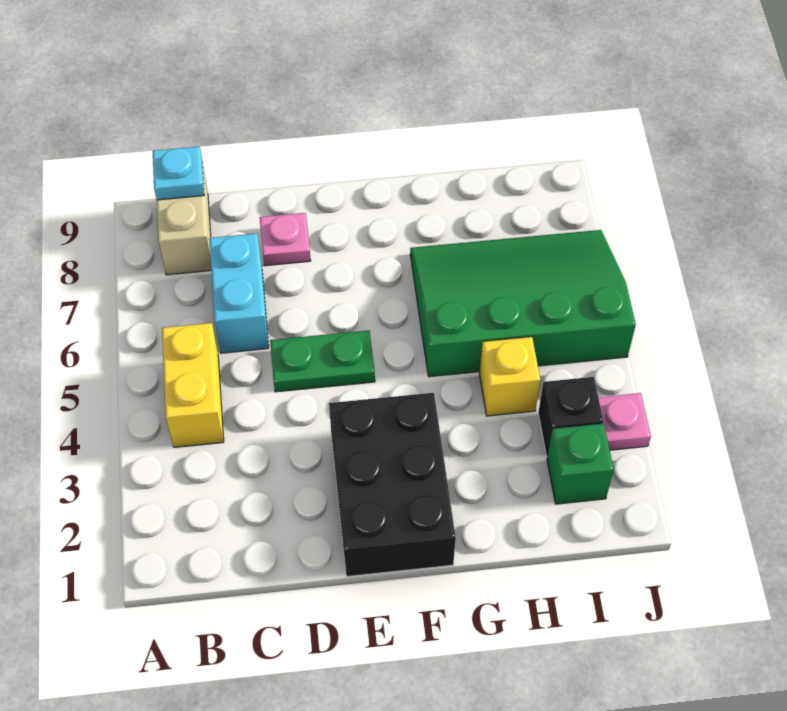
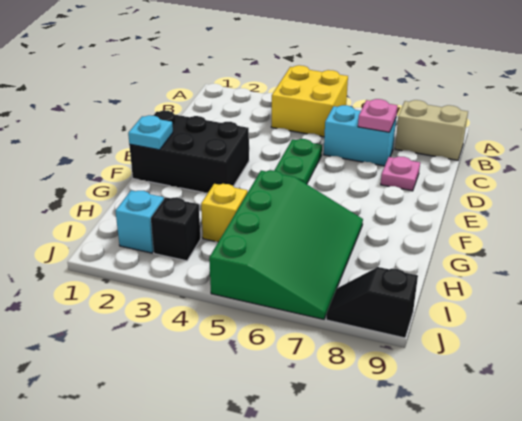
yellow brick B4:B5 level 1 -> yellow brick A4:B5 level 1
cyan plate B9 level 2 -> cyan plate F1 level 2
green brick I2 level 1 -> cyan brick I2 level 1
pink plate J3 level 1 -> pink plate C7 level 2
none -> black slope J8:J9 level 1 top 9

